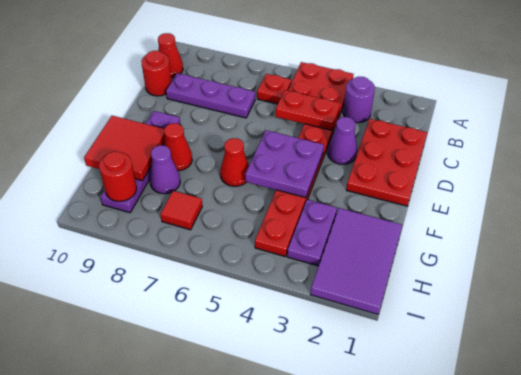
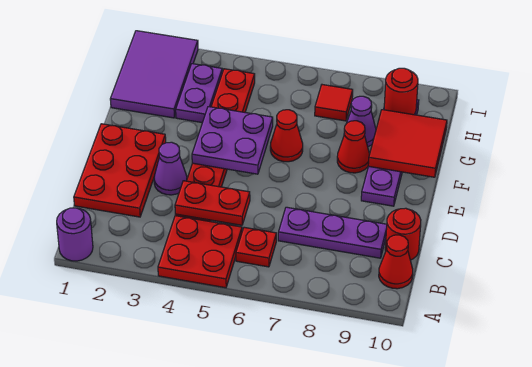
purple round brick B3 level 1 -> purple round brick A1 level 1

